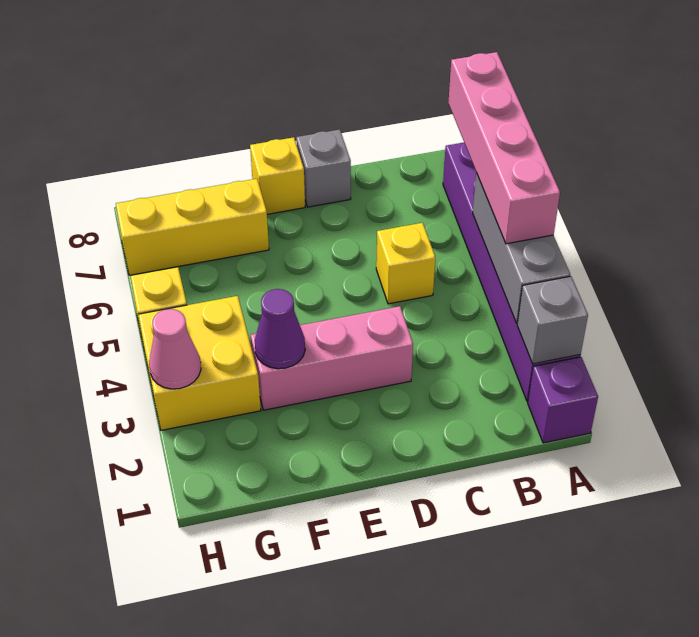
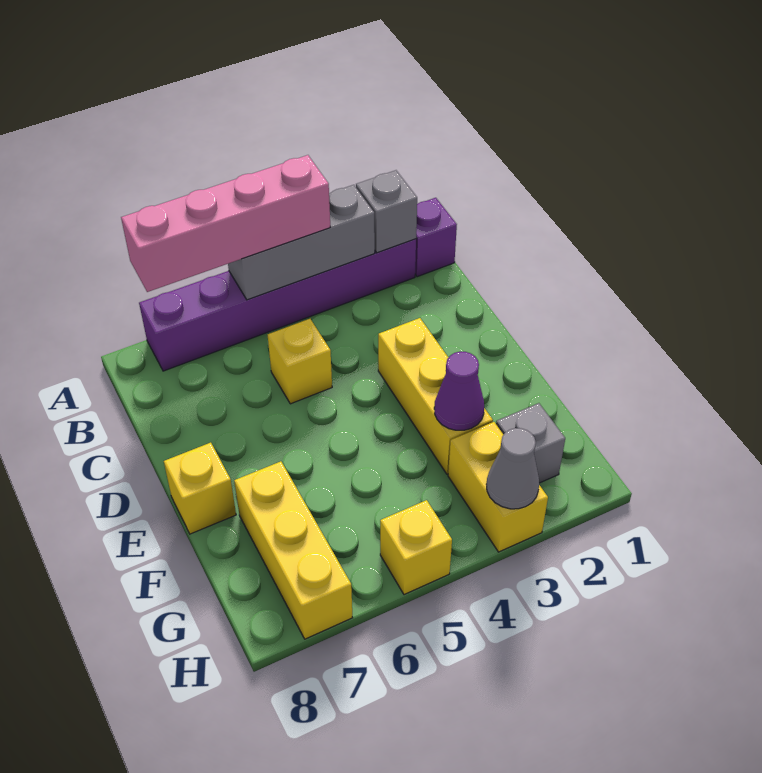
pink brick D3:F3 level 1 -> yellow brick D3:F3 level 1
grey brick D8 level 1 -> grey brick G2 level 1
yellow brick G3:H4 level 1 -> yellow brick G3:H3 level 1
pink cone H3 level 2 -> grey cone H3 level 2

